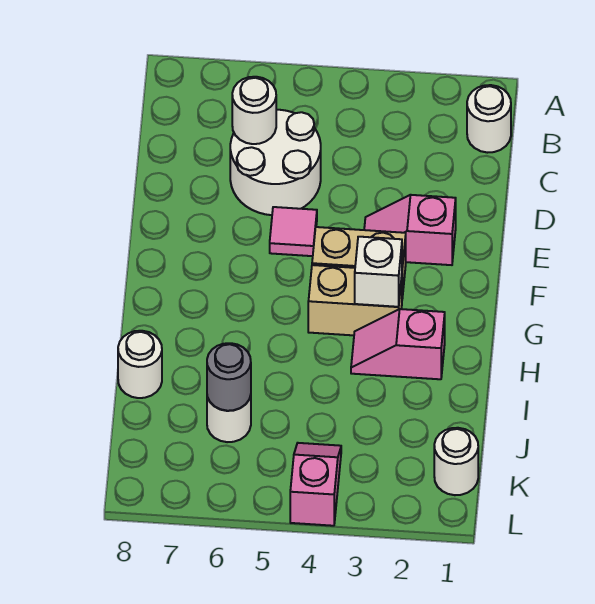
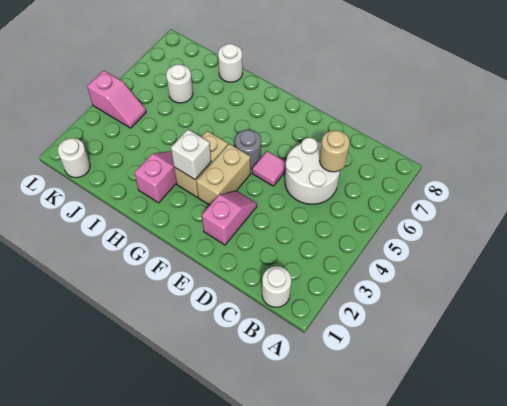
white round brick C6 level 2 -> tan round brick C6 level 2
grey round brick J6 level 2 -> grey round brick F5 level 1

